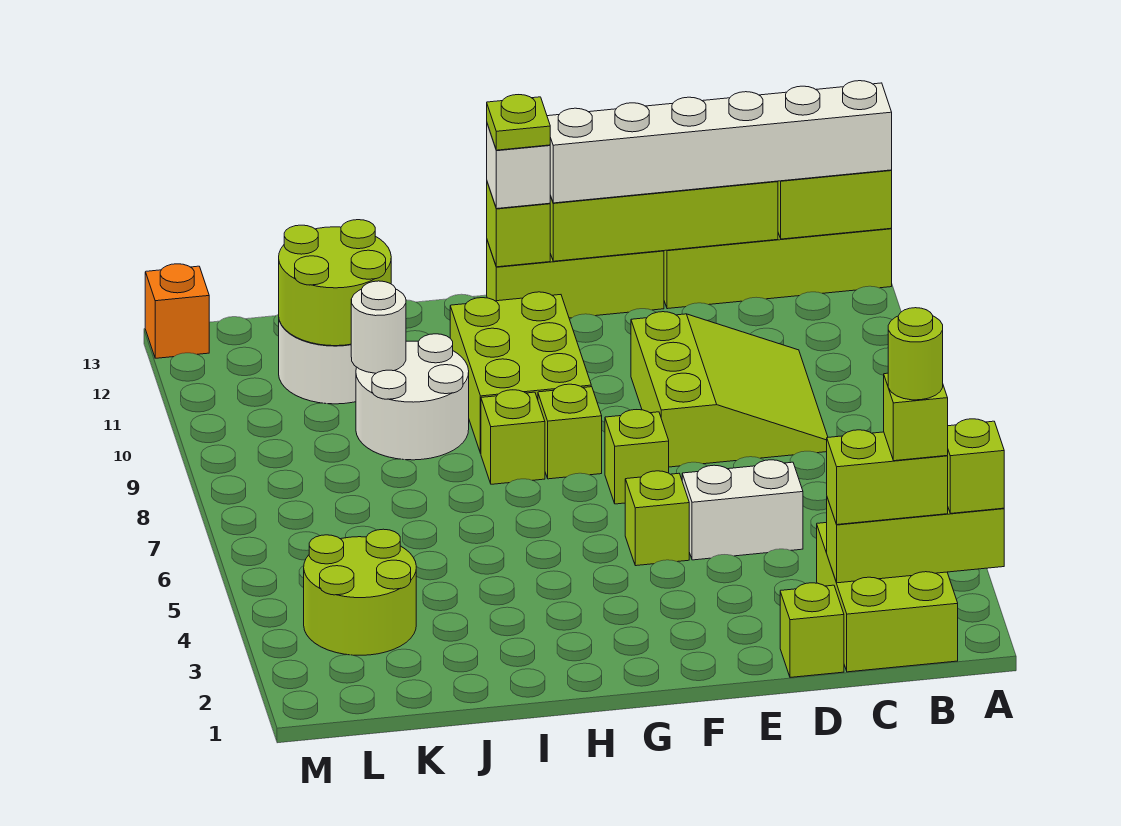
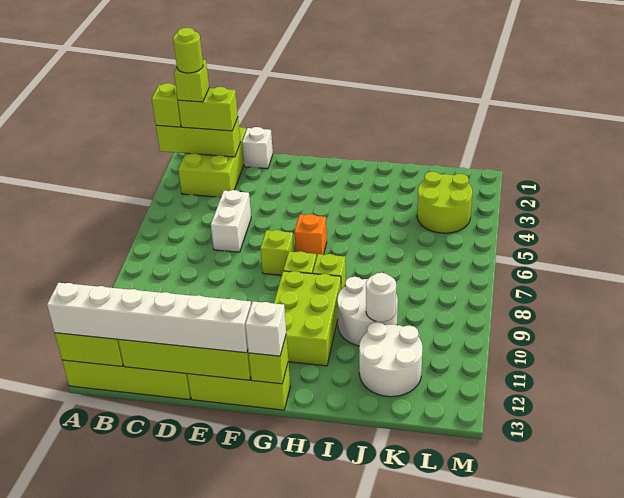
lime slope C8:E10 level 1 top E -> none
lime brick D1 level 1 -> white brick D1 level 1
white brick D5:E5 level 1 -> white brick D5:D6 level 1
lime brick F5 level 1 -> none
lime plate G13 level 4 -> none
lime round brick J11:K12 level 2 -> none
orange brick M13 level 1 -> orange brick G6 level 1

